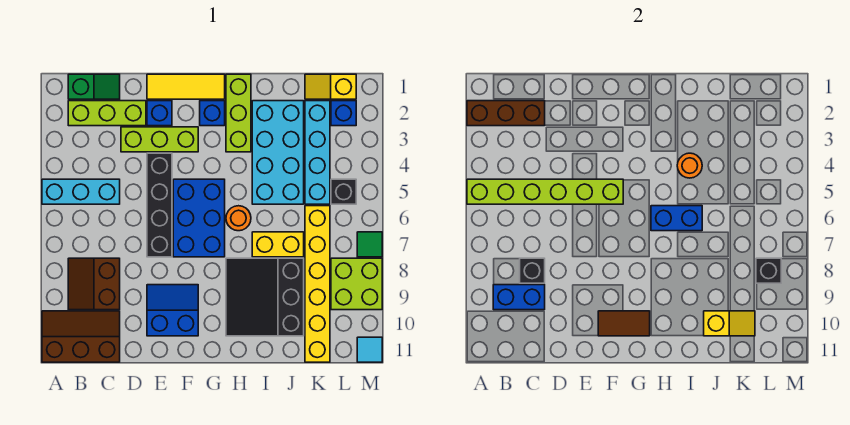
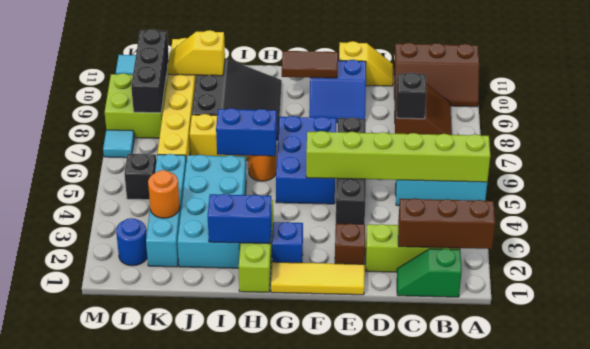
blue brick B9:C9 level 2 -> blue brick H2:I2 level 2
lime brick D3:F3 level 1 -> none
blue brick E2 level 1 -> brown brick E2 level 1
orange round brick I4 level 2 -> orange round brick K3 level 2
yellow slope K1:L1 level 1 top L -> yellow slope D11:E11 level 1 top E
blue brick L2 level 1 -> blue round brick L2 level 1
black brick L8 level 2 -> black brick L8:L10 level 2
green tile M7 level 1 -> cyan tile M7 level 1

